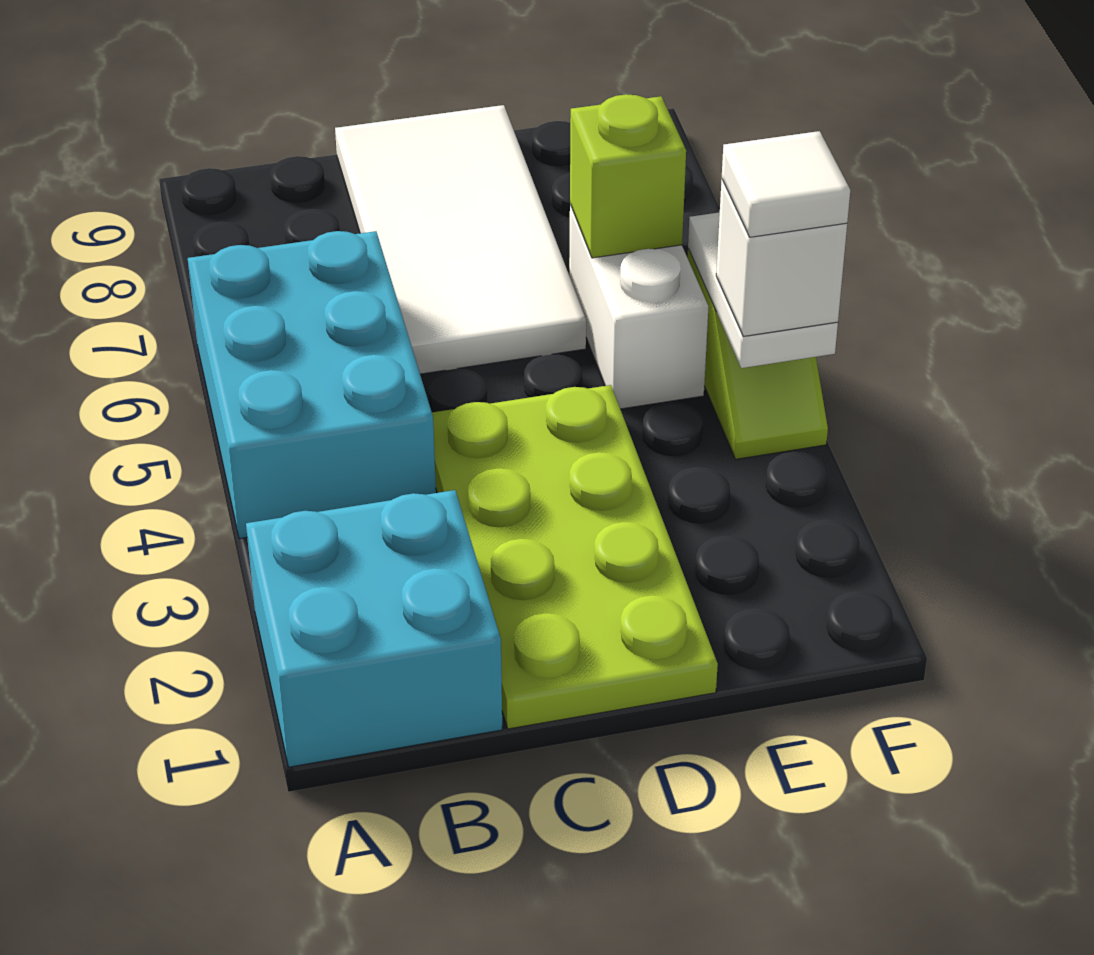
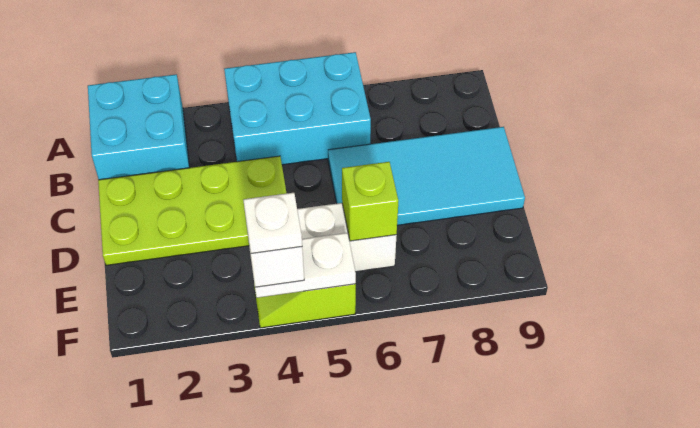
white tile C6:D9 level 1 -> cyan tile C6:D9 level 1
white tile F4 level 4 -> white plate F4 level 4

